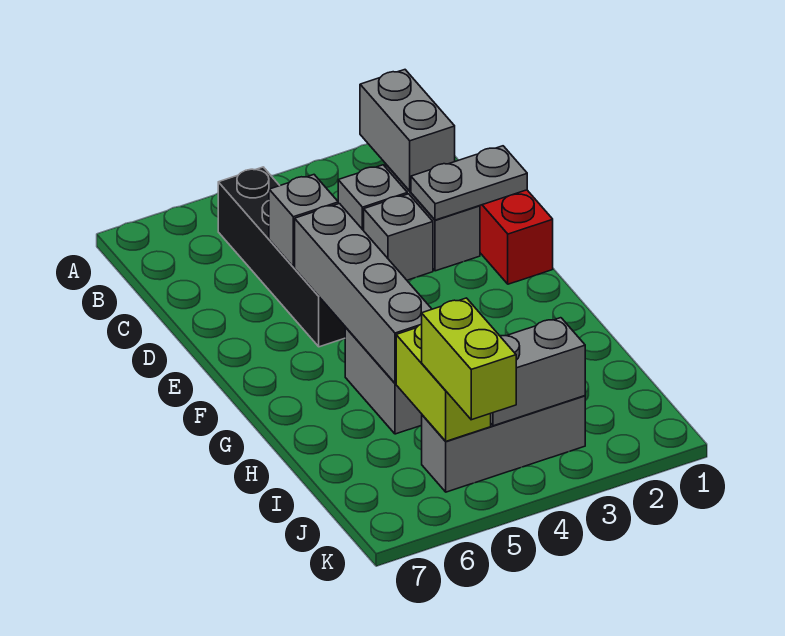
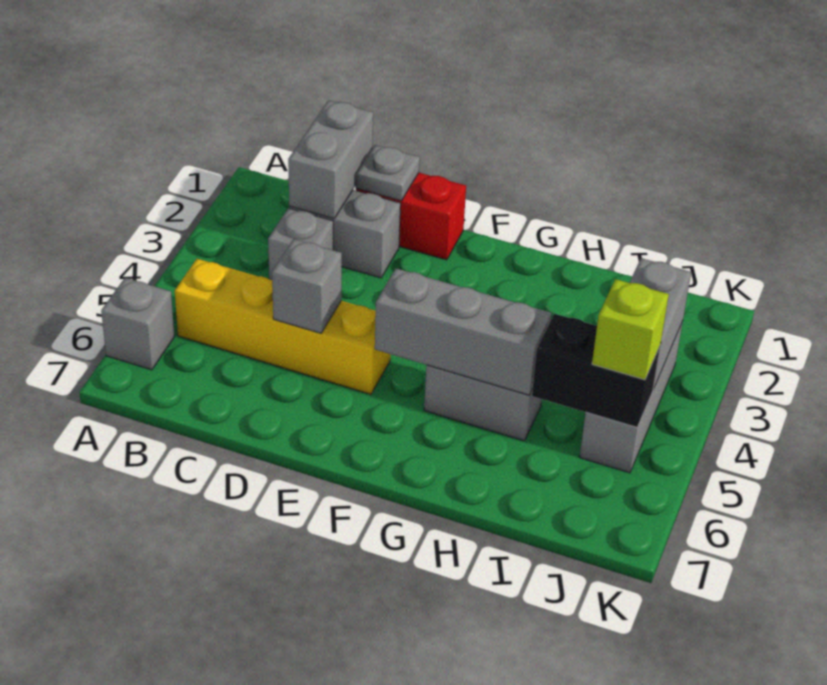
grey brick B2:C2 level 2 -> grey brick C1:C2 level 2
black brick B5:E5 level 1 -> yellow brick B5:E5 level 1
grey plate D1:D2 level 2 -> grey plate D1 level 2
grey brick D3 level 1 -> grey brick A6 level 1
grey brick E5:H5 level 2 -> grey brick F5:H5 level 2
lime brick I5:J5 level 2 -> black brick I5:J5 level 2
lime brick J5:K5 level 3 -> lime brick J5 level 3

